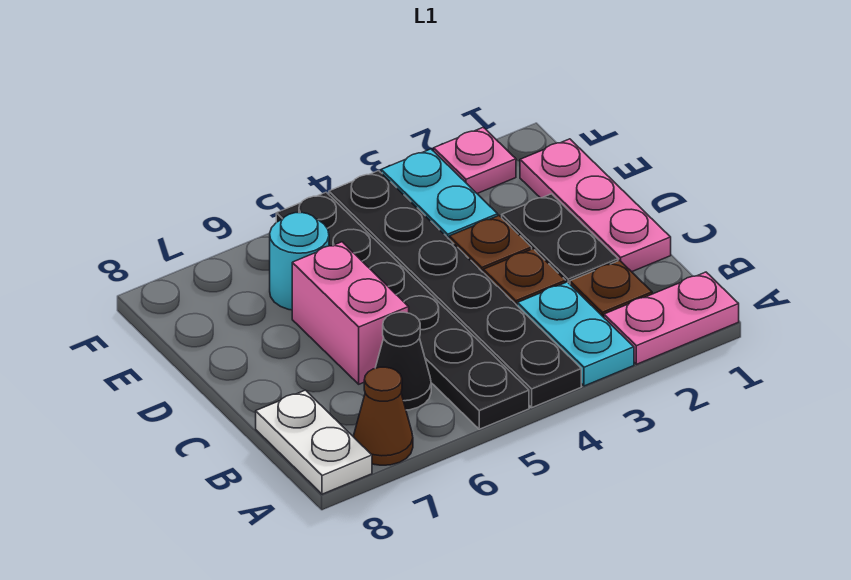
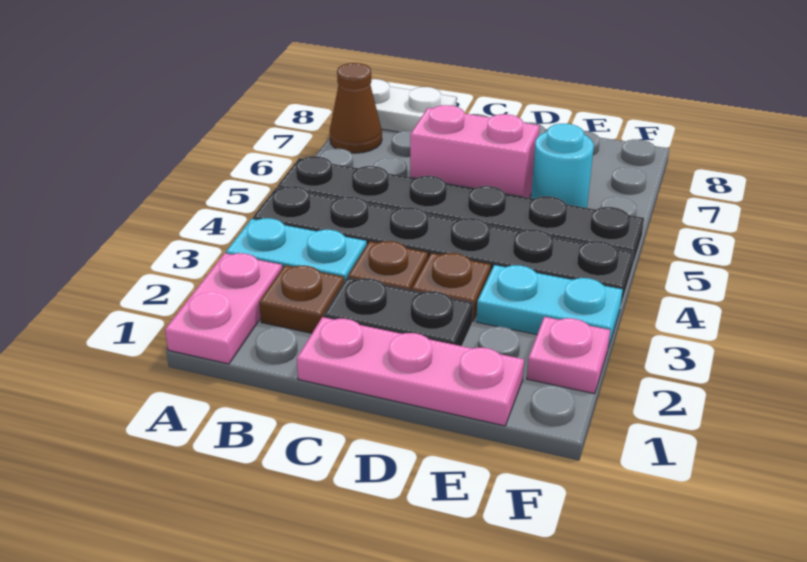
black cone B6 level 1 -> none

